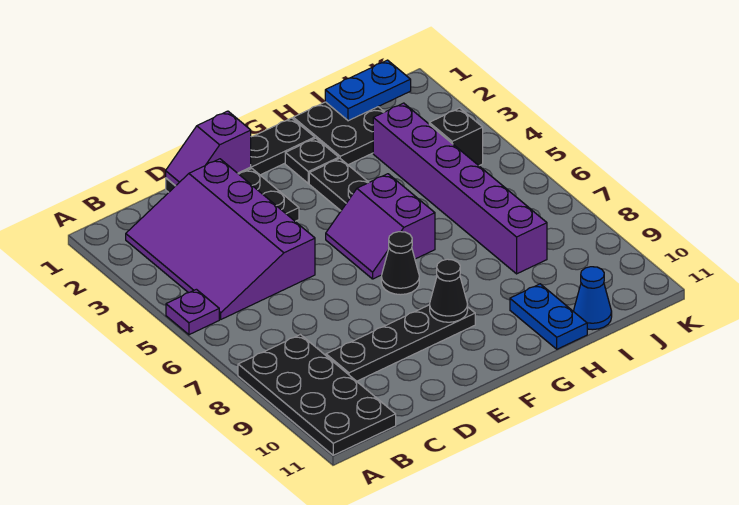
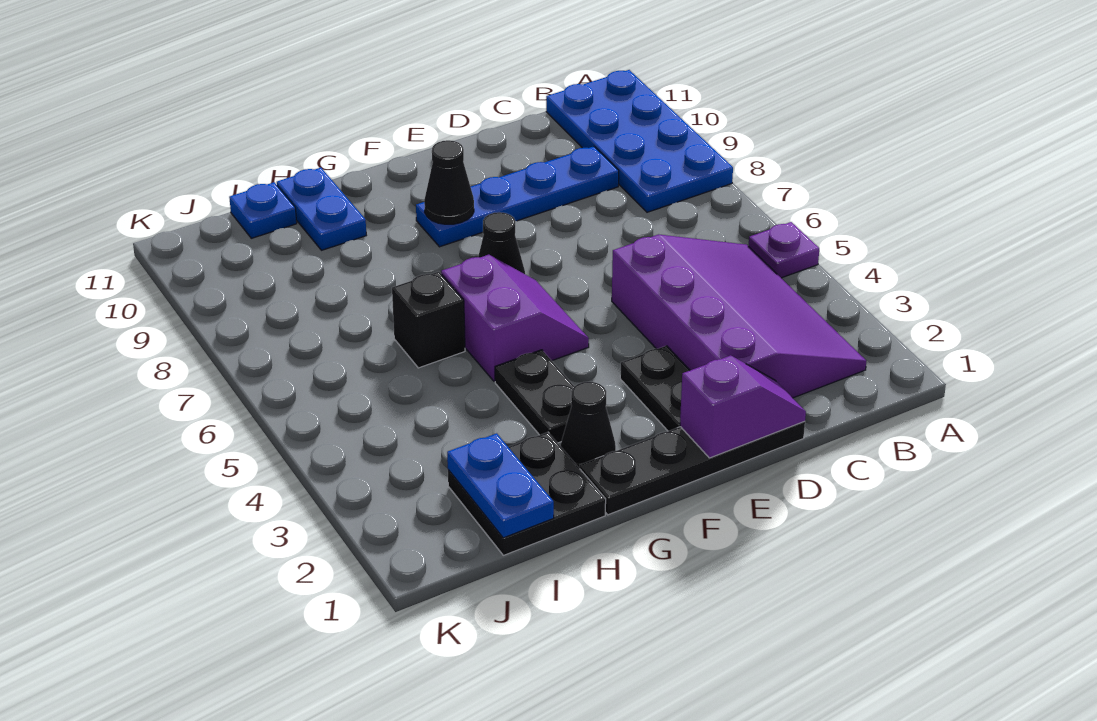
black plate A8:B11 level 1 -> blue plate A8:B11 level 1
black plate C9:F9 level 1 -> blue plate C9:F9 level 1
black plate G2 level 1 -> black cone G2 level 1
blue plate I1:J1 level 2 -> blue plate I1:I2 level 2
purple brick I3:I8 level 1 -> none
blue cone I11 level 1 -> blue plate I11 level 1
black brick J4 level 1 -> black brick H6 level 1

